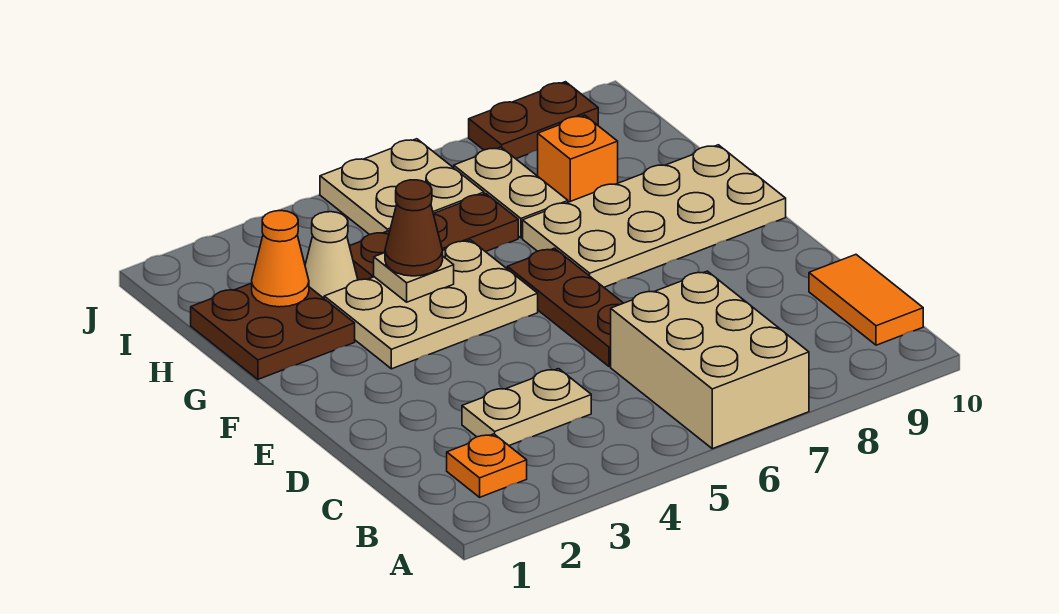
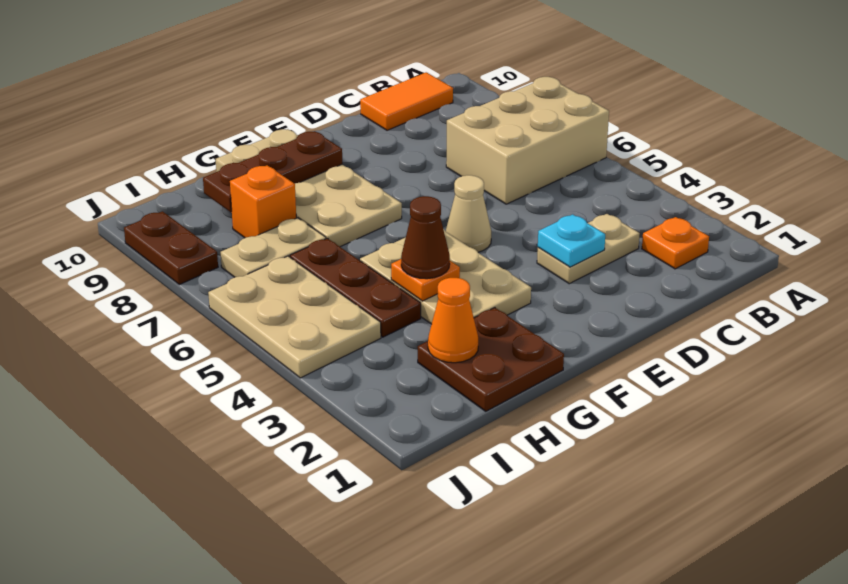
tan plate C3:C4 level 1 -> tan plate C3:D3 level 1
none -> cyan plate D3 level 2
brown plate D6:F6 level 1 -> brown plate F9:H9 level 2
tan plate G4 level 2 -> orange plate G4 level 2
tan cone H3 level 1 -> tan cone E5 level 1
tan plate I5:J6 level 1 -> tan plate I4:J6 level 1

